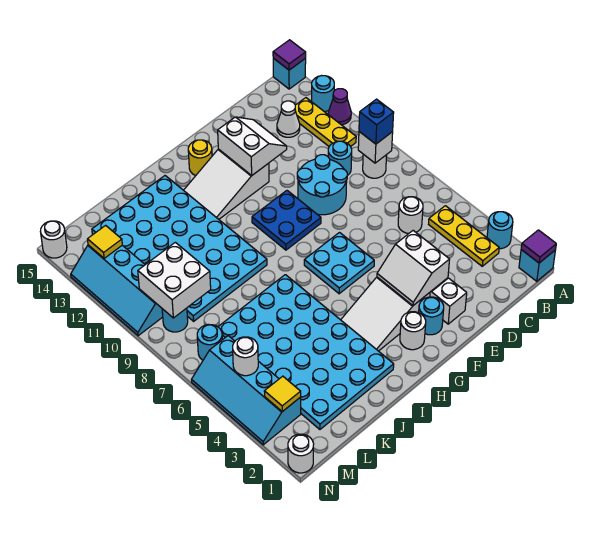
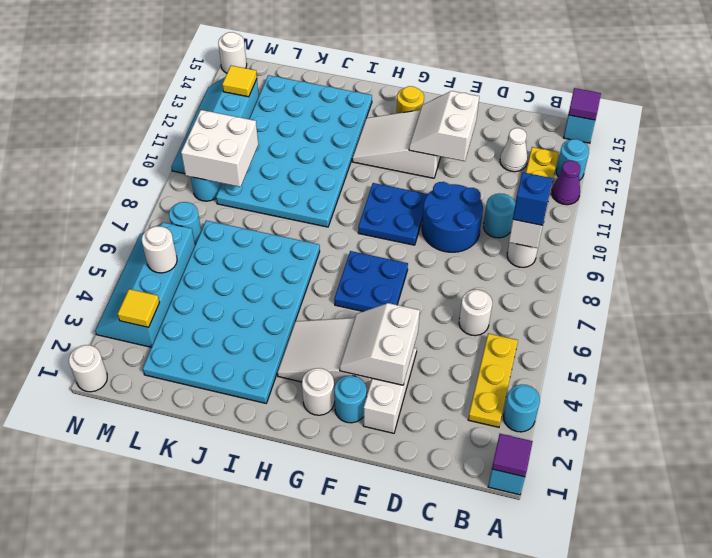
cyan round brick D9:E10 level 1 -> blue round brick D9:E10 level 1
white slope E12:F13 level 2 top F -> white slope E12:F13 level 2 top E
cyan plate F6:G7 level 1 -> blue plate F6:G7 level 1

